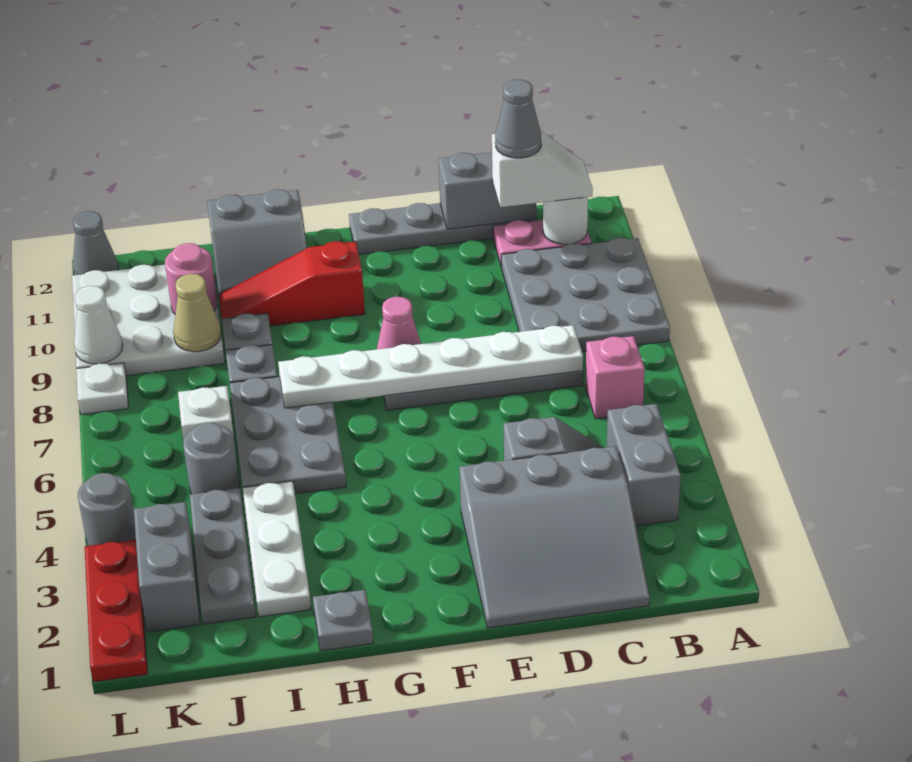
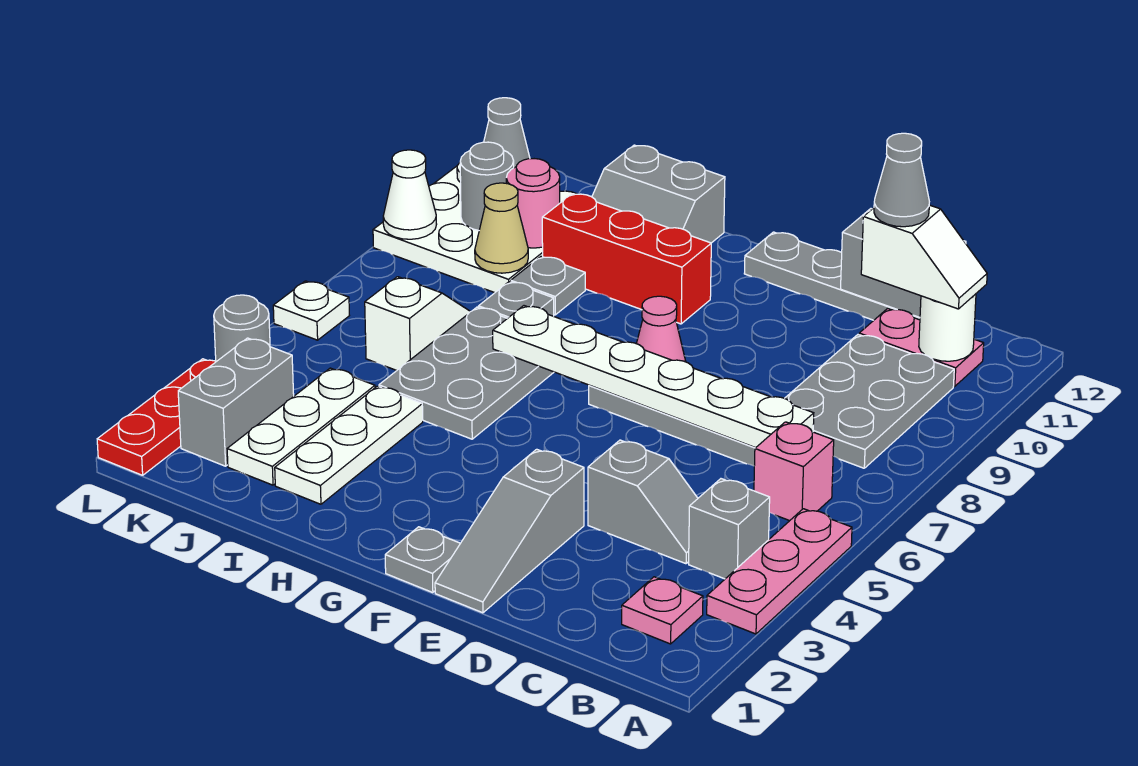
none -> pink plate A3:A5 level 1
grey plate A8:C10 level 1 -> grey plate B8:C10 level 1
none -> pink plate B2 level 1
grey brick B3:B4 level 1 -> grey brick B4 level 1
grey slope C1:E3 level 1 top 3 -> grey slope E1:E3 level 1 top 3
red slope G10:I10 level 1 top G -> red brick G10:I10 level 1
grey plate H1 level 1 -> grey plate F1 level 1
grey plate J2:J4 level 1 -> white plate J2:J4 level 1
grey round brick J5 level 1 -> grey round brick K10 level 2
white plate L8 level 1 -> white plate L6 level 1

